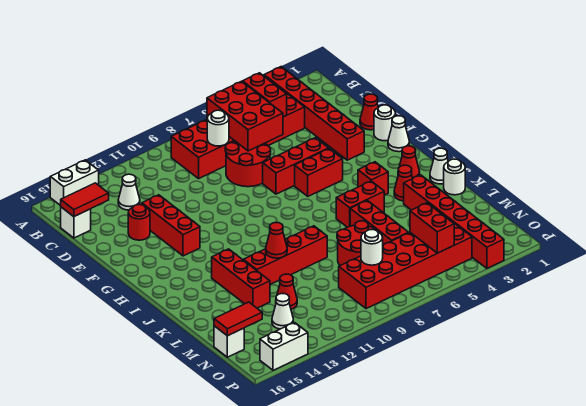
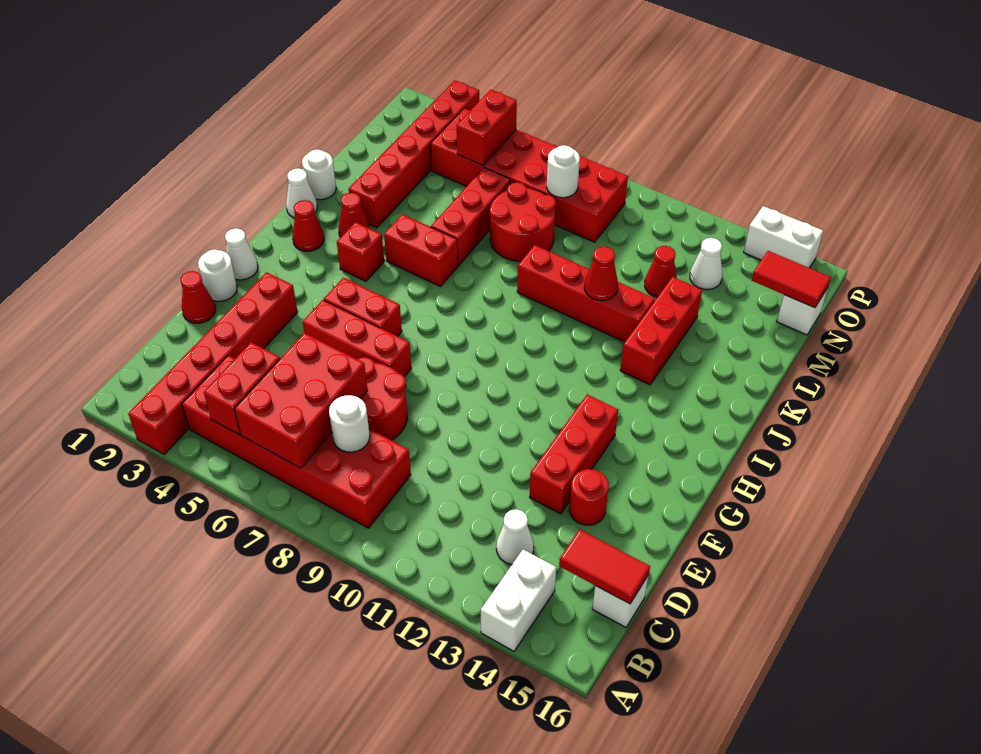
white brick A14:A15 level 1 -> white brick A14:B14 level 1

